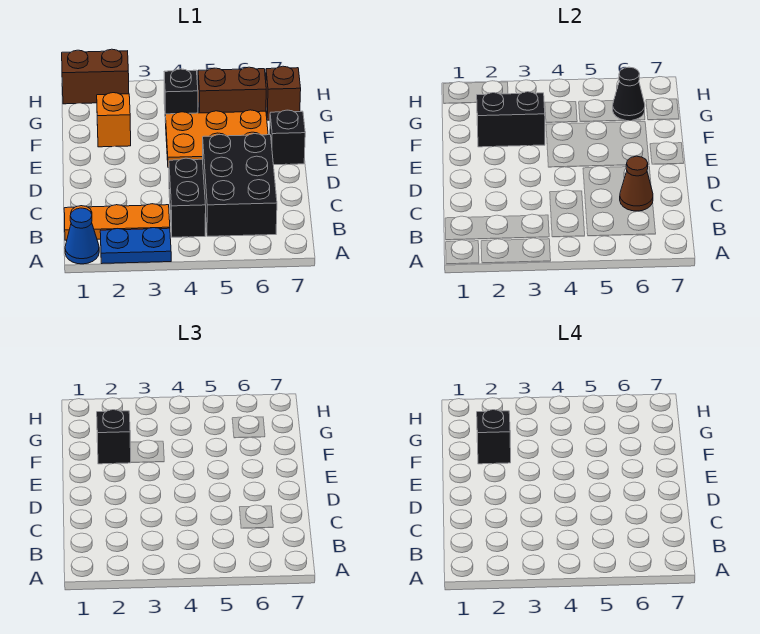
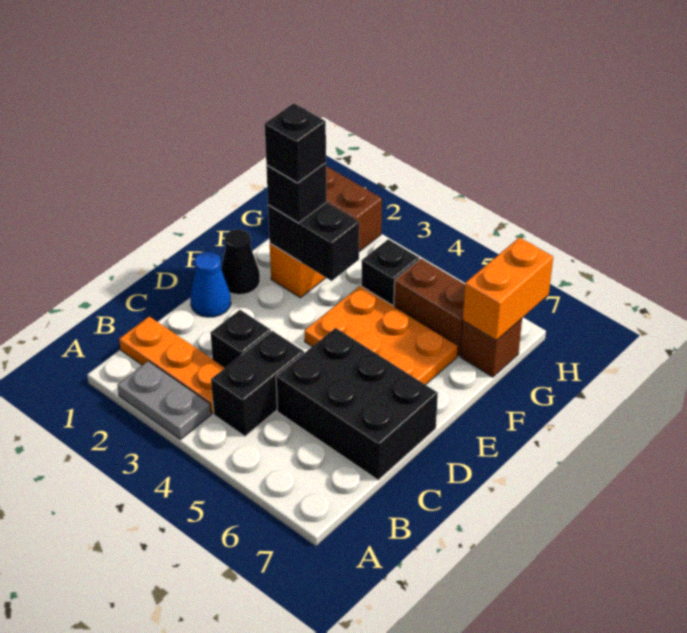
blue cone A1 level 1 -> blue cone D1 level 1
blue plate A2:A3 level 1 -> grey plate A2:A3 level 1
black brick B5:D6 level 1 -> black brick C5:D7 level 1
brown cone C6 level 2 -> none
black brick E7 level 1 -> black brick C3 level 1
black cone G6 level 2 -> black cone E1 level 1
none -> orange brick G7:H7 level 2

